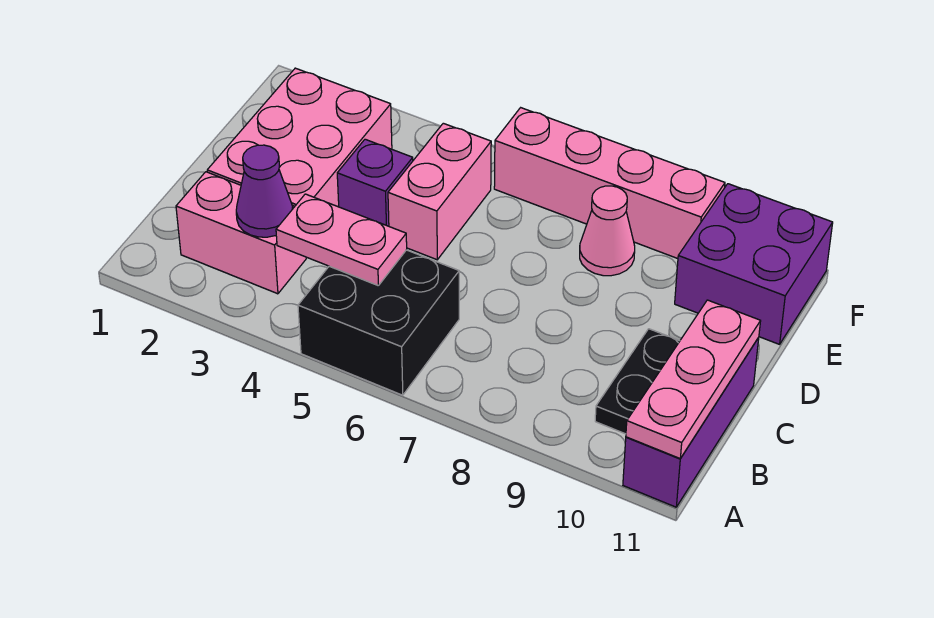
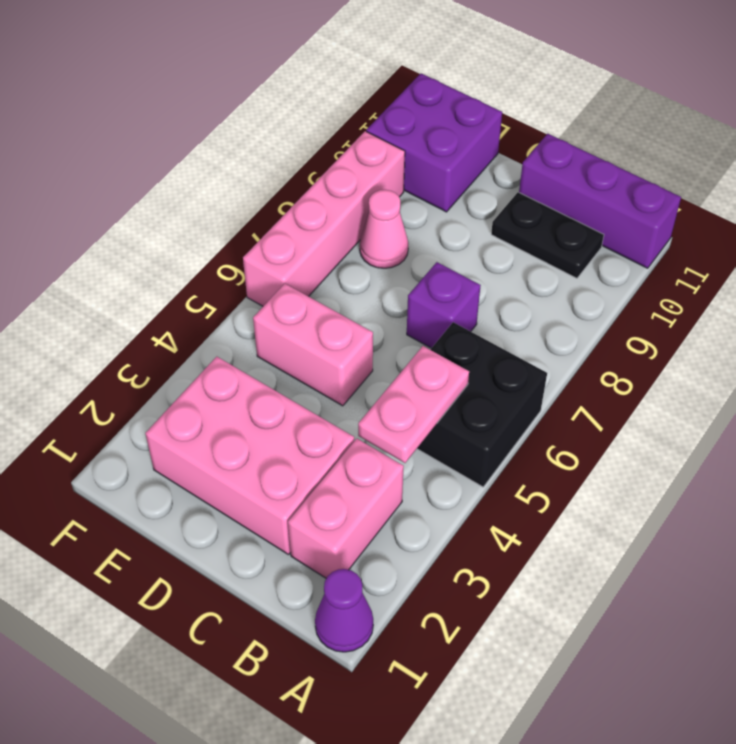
pink plate A11:C11 level 2 -> none
purple cone B3 level 2 -> purple cone A1 level 1
purple brick D4 level 1 -> purple brick C7 level 1

